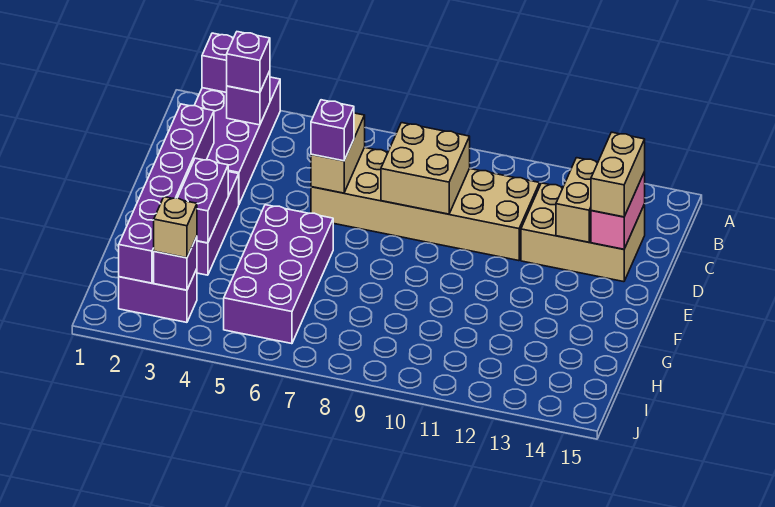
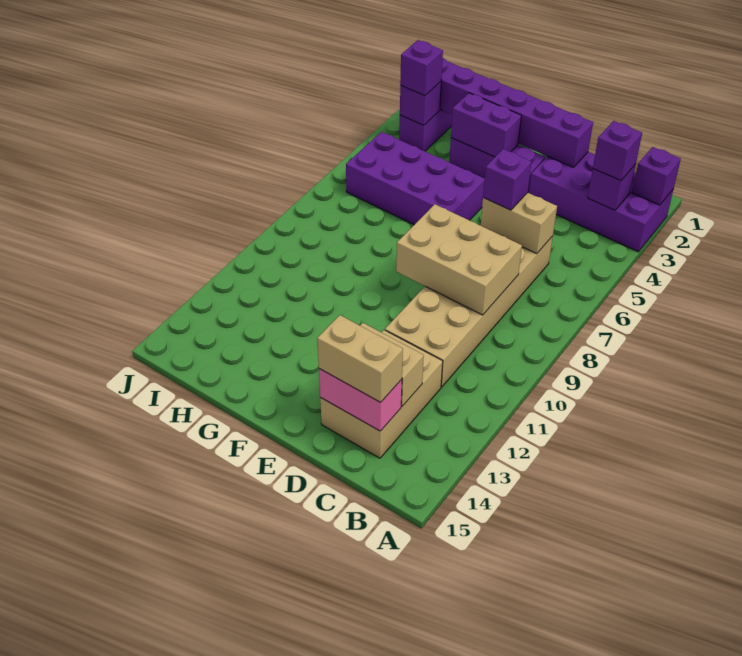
tan brick C8:D9 level 2 -> tan brick C8:E9 level 2
tan brick I3 level 3 -> purple brick I3 level 3

